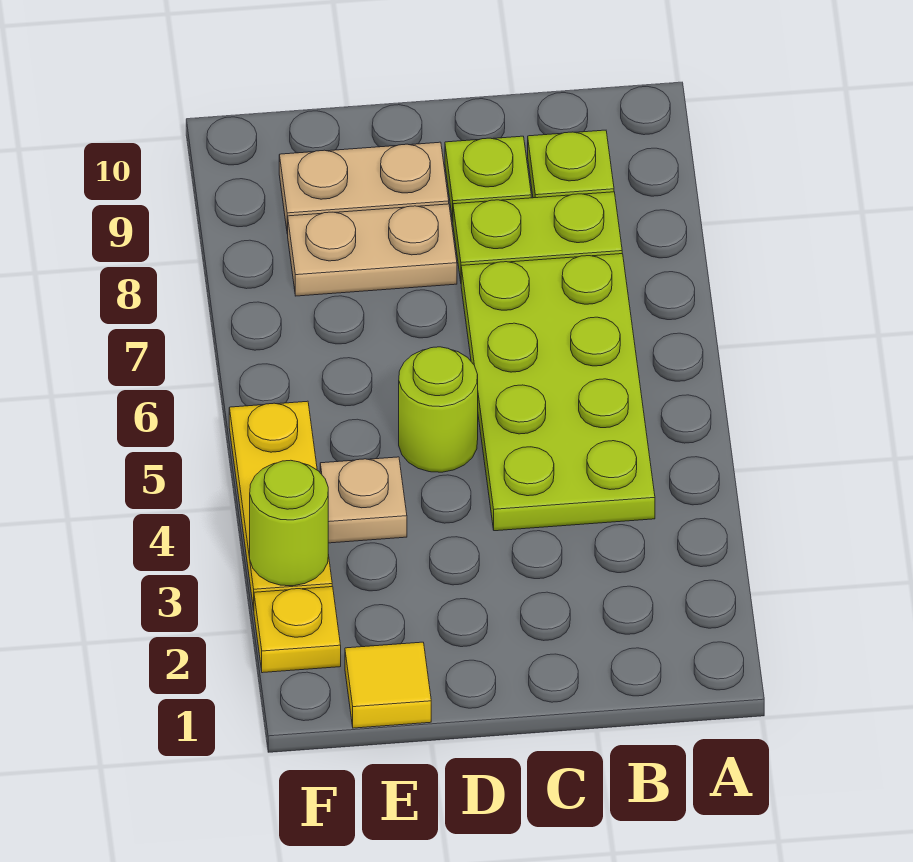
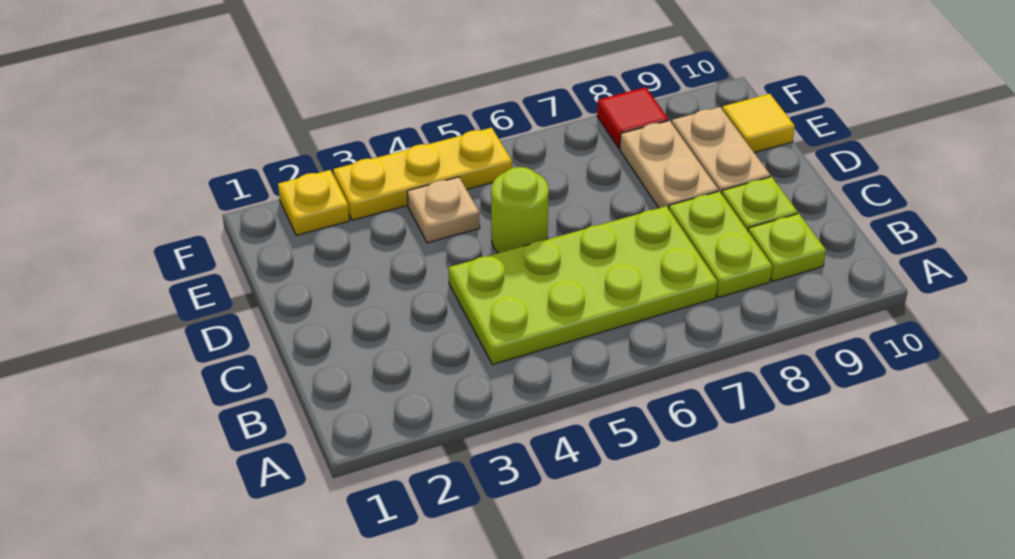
yellow tile E1 level 1 -> yellow tile E10 level 1
lime round brick F3 level 2 -> none
none -> red tile F8 level 1

